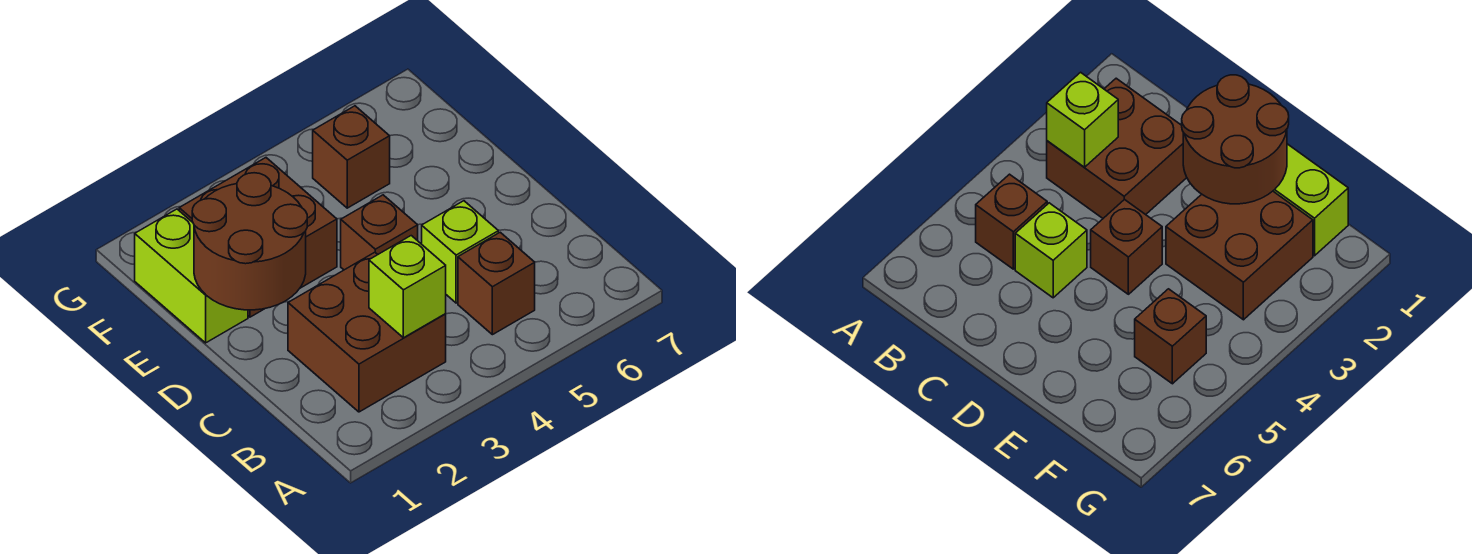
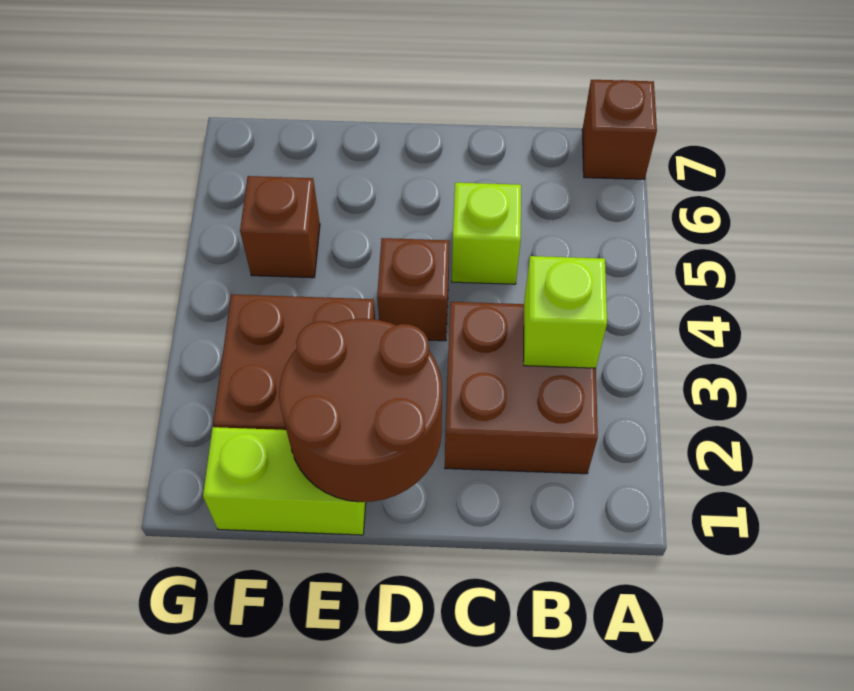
brown brick B5 level 1 -> brown brick A7 level 1

